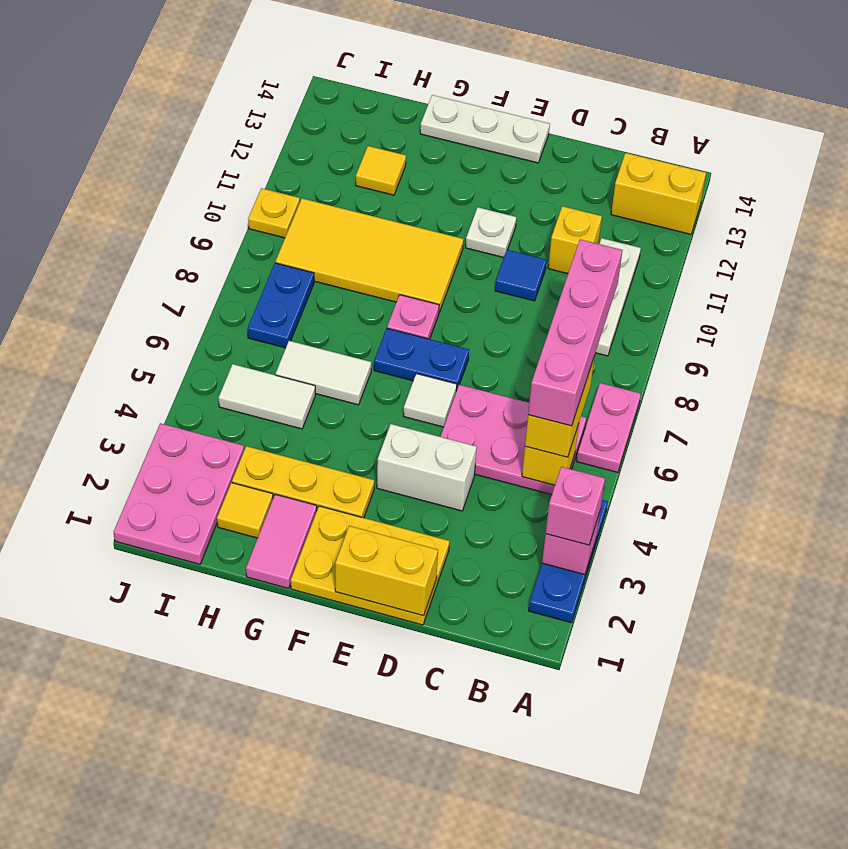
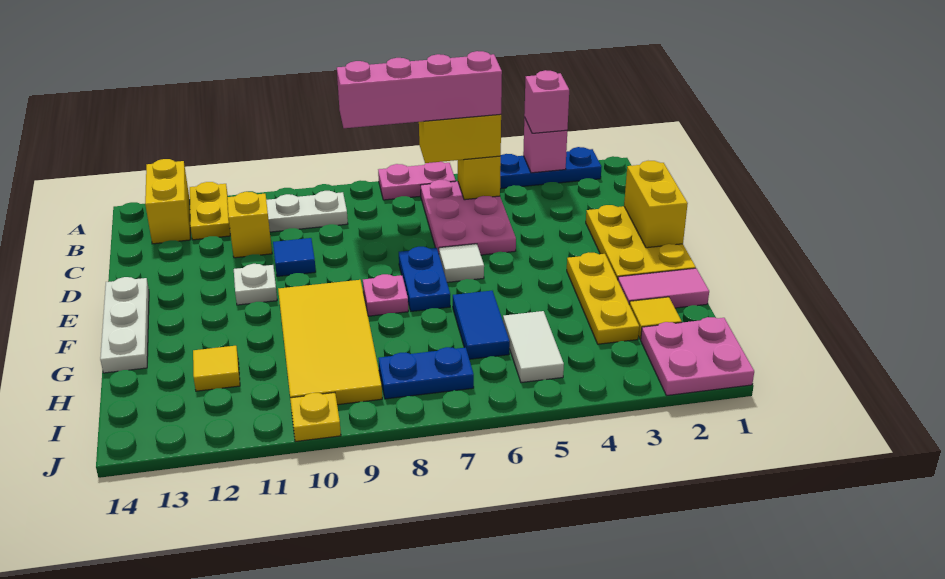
none -> yellow plate A12:B12 level 1
white brick D4:E4 level 1 -> none
white tile G6:H6 level 1 -> blue tile G6:H6 level 1
pink plate I1:J3 level 1 -> pink plate I1:J2 level 1

